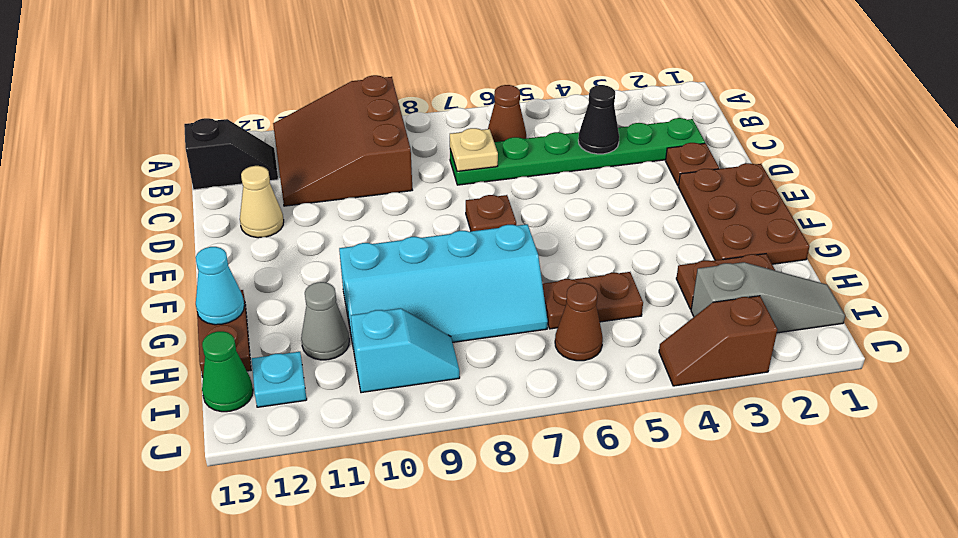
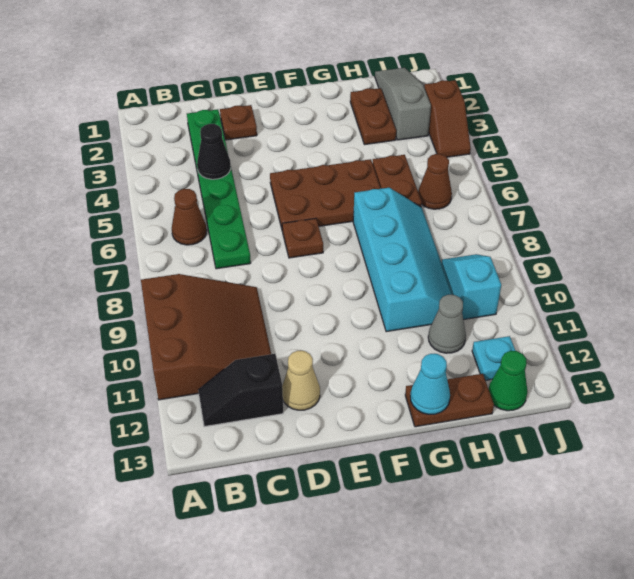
brown slope A9:C11 level 1 top 9 -> brown slope A9:C11 level 1 top A
black slope B12:B13 level 1 top 13 -> black slope B12:C12 level 1 top C
tan plate C7 level 2 -> none
brown plate E1:G2 level 1 -> brown plate E5:G6 level 1

